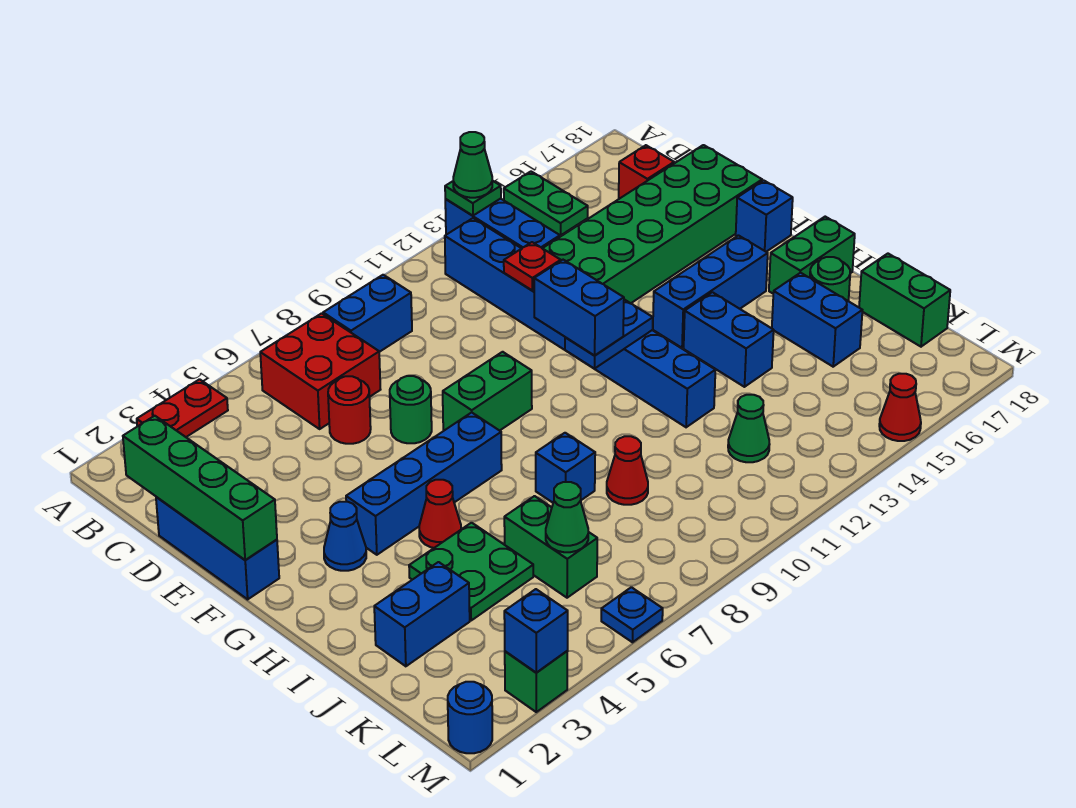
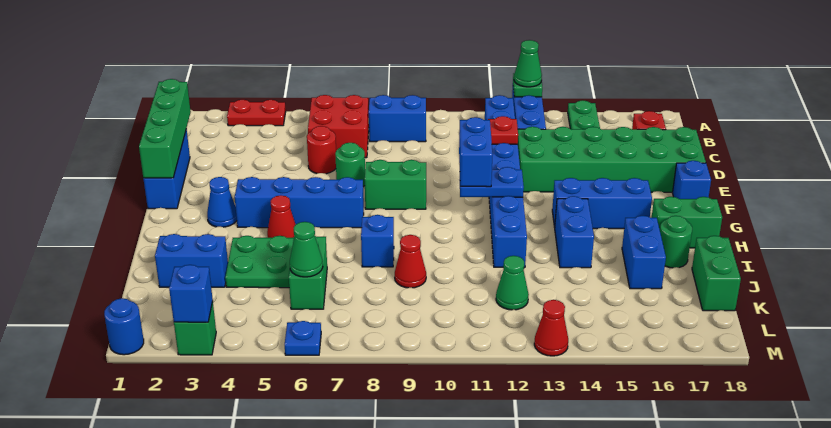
red cone M15 level 1 -> red cone M13 level 1

